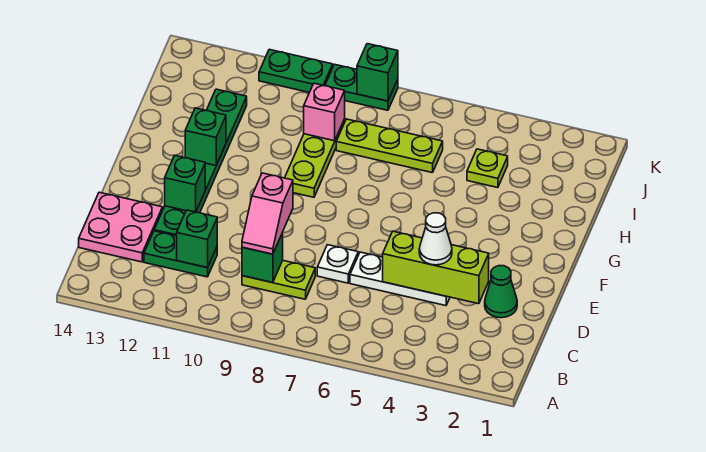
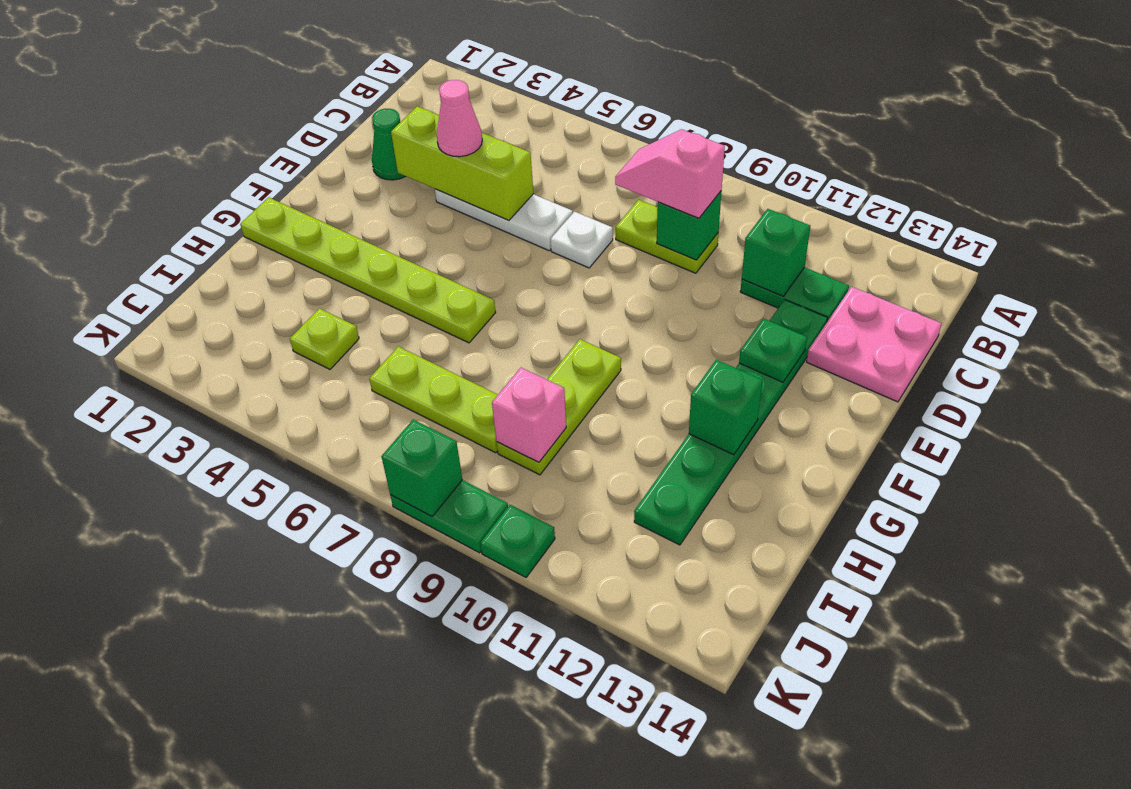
pink slope C9:D9 level 3 top D -> pink slope C8:C9 level 3 top 9
white cone D4 level 3 -> pink cone D4 level 3
green brick E12 level 2 -> green plate E12 level 2
none -> lime plate G1:G6 level 1
green plate K10:K11 level 1 -> green plate K10 level 1

